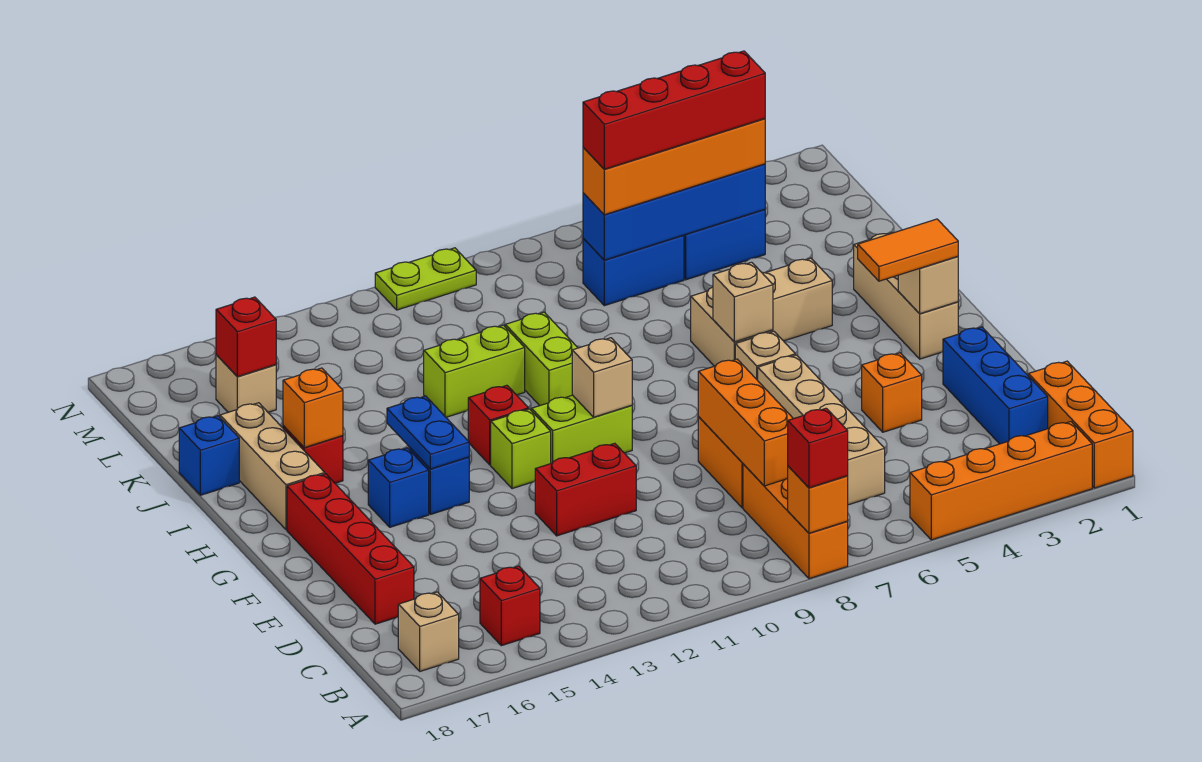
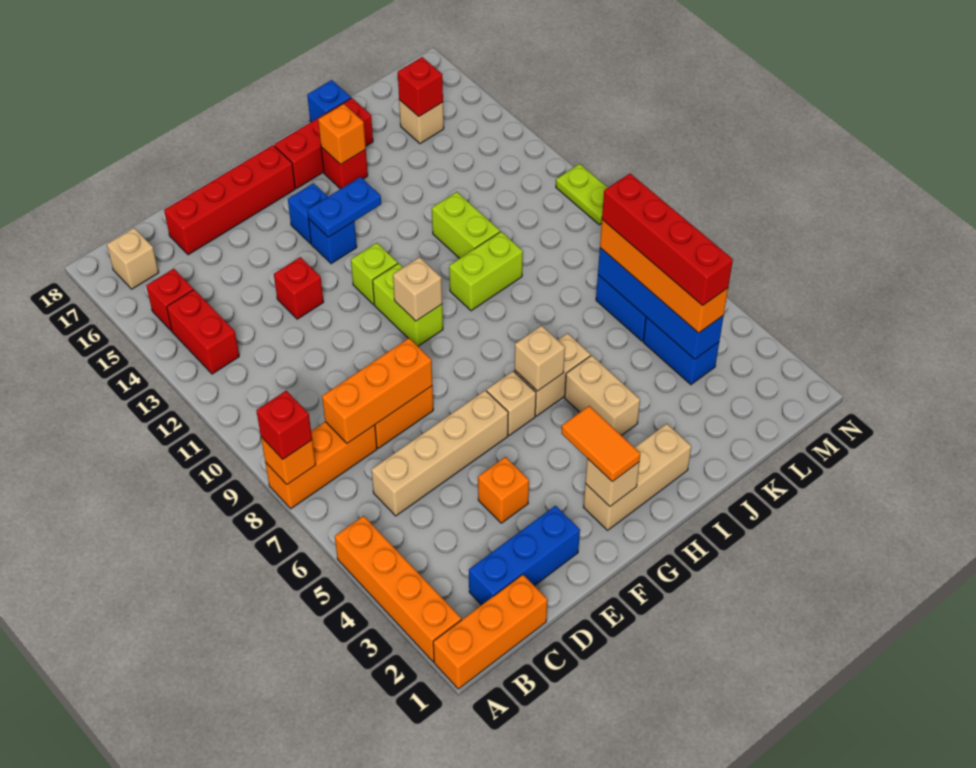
red brick E11:E12 level 1 -> red brick B13:B14 level 1
red brick H12 level 1 -> red brick E13 level 1
tan brick H17:J17 level 1 -> red brick H17:J17 level 1

